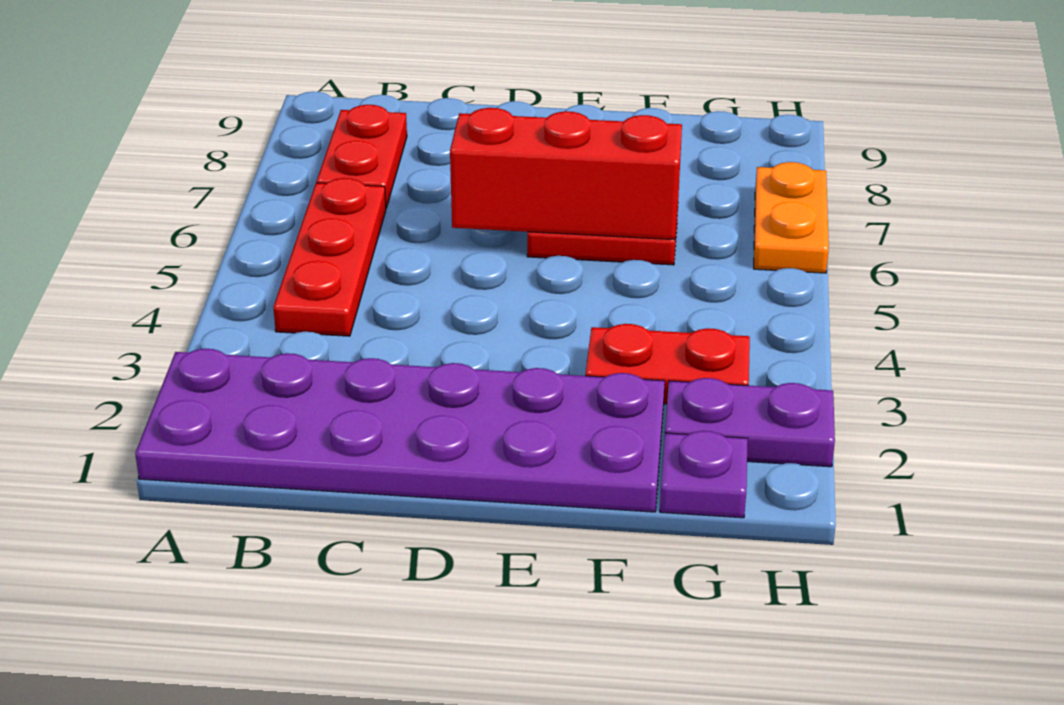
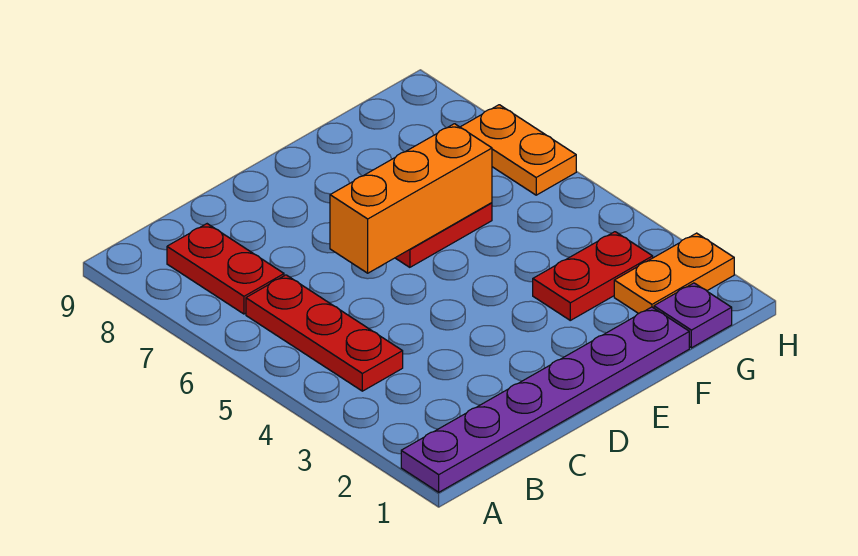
purple plate A1:F2 level 1 -> purple plate A1:F1 level 1
red brick D6:F6 level 2 -> orange brick D6:F6 level 2
purple plate G2:H2 level 1 -> orange plate G2:H2 level 1

